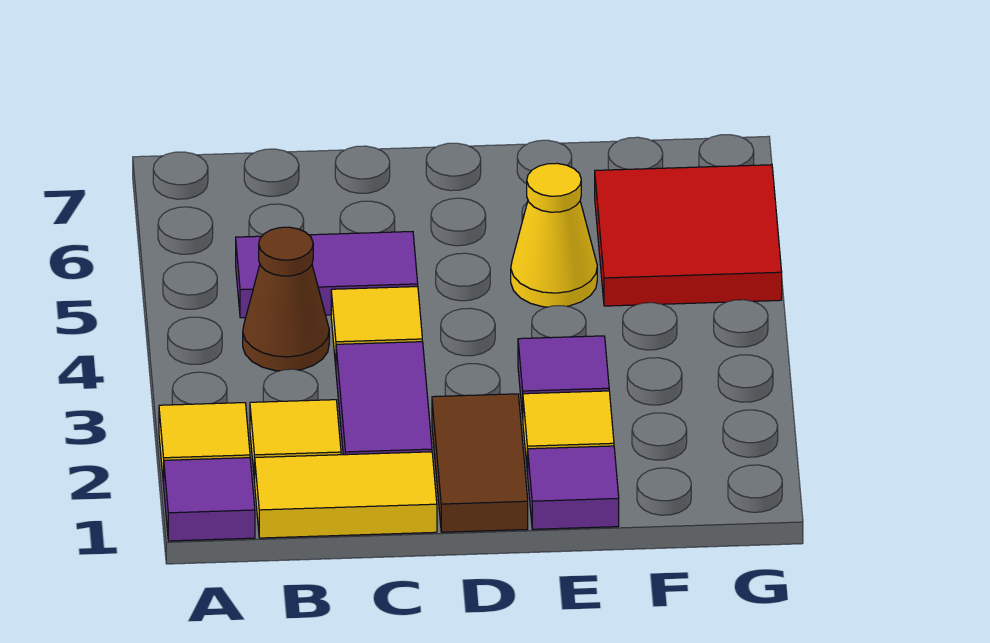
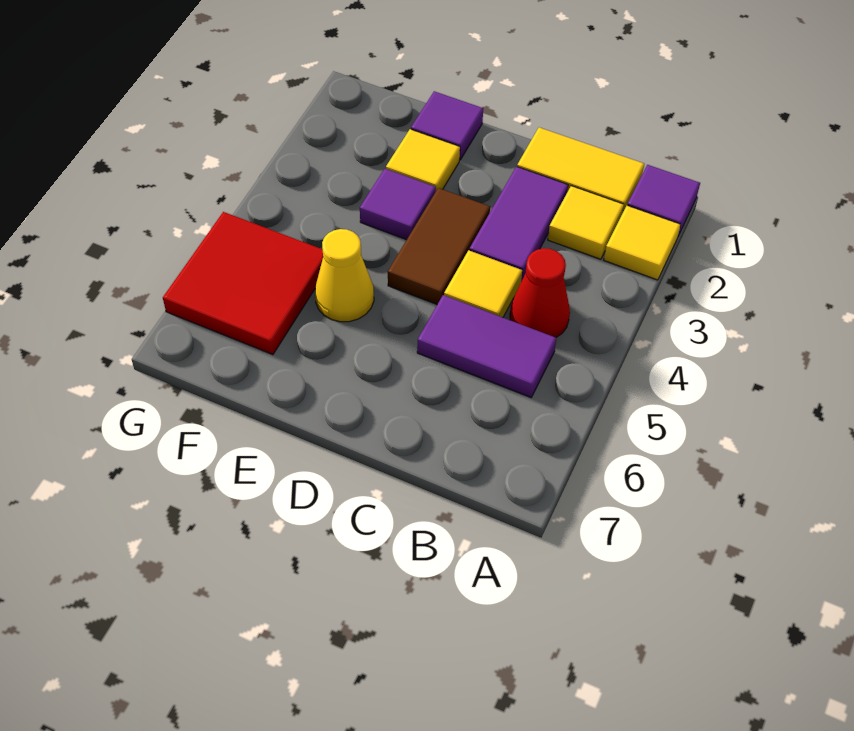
brown cone B4 level 1 -> red cone B4 level 1
brown tile D1:D2 level 1 -> brown tile D3:D4 level 1

